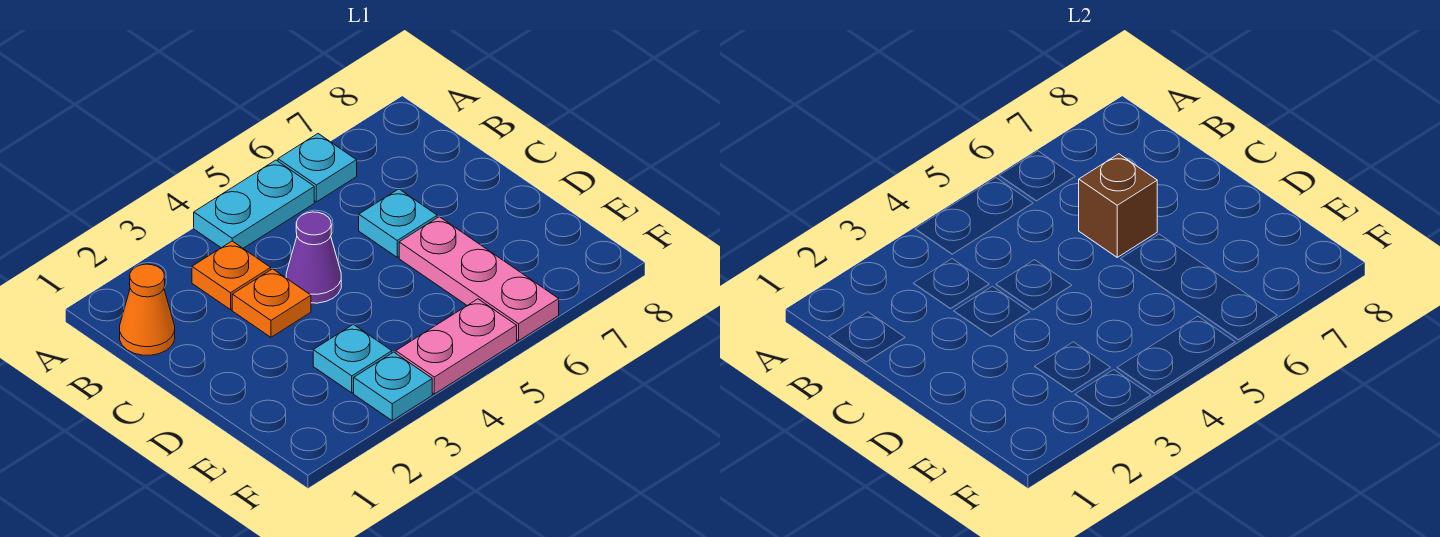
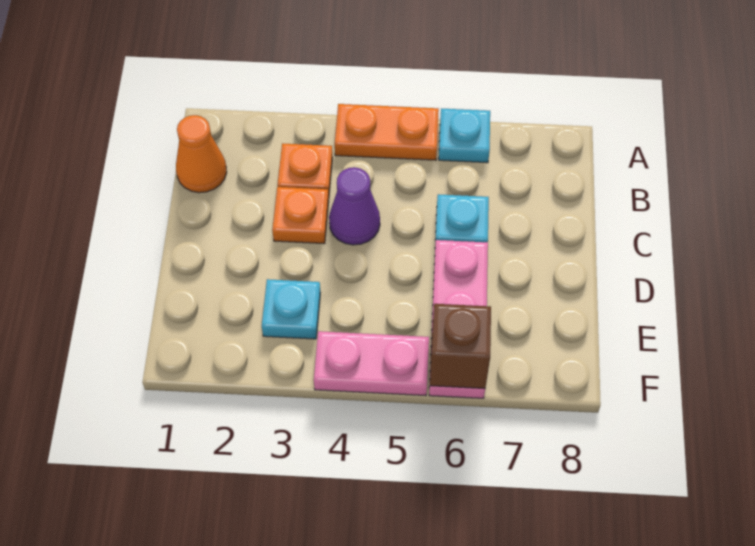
cyan plate A4:A5 level 1 -> orange plate A4:A5 level 1
brown brick C6 level 2 -> brown brick F6 level 2
cyan plate F3 level 1 -> none

